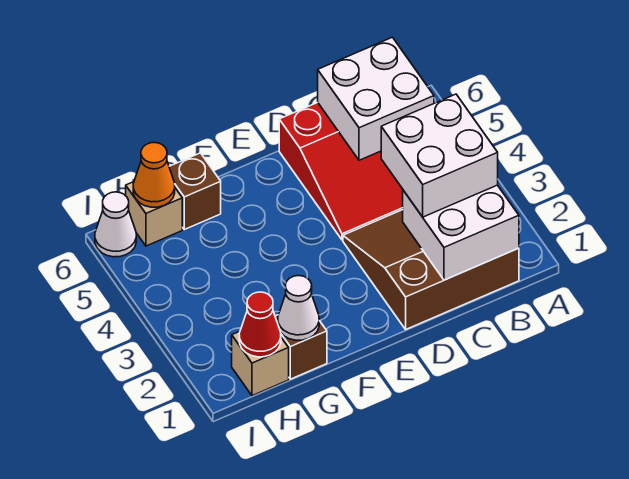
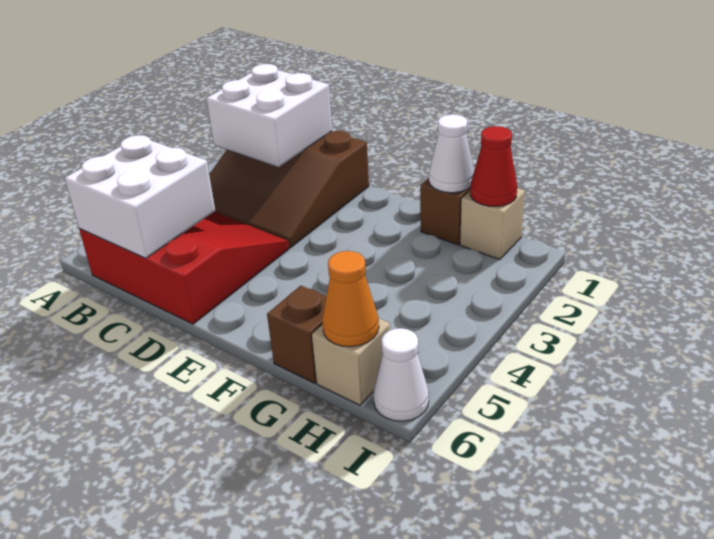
white brick B2:C3 level 3 -> none

